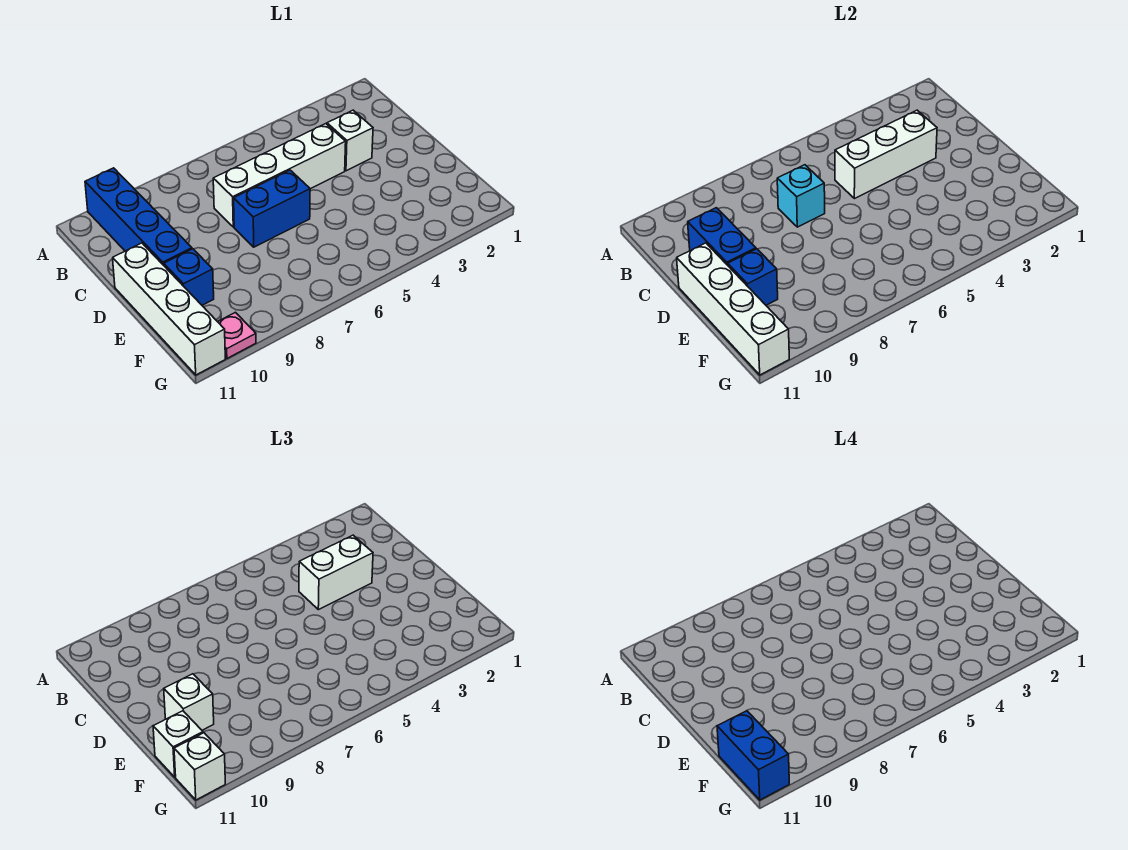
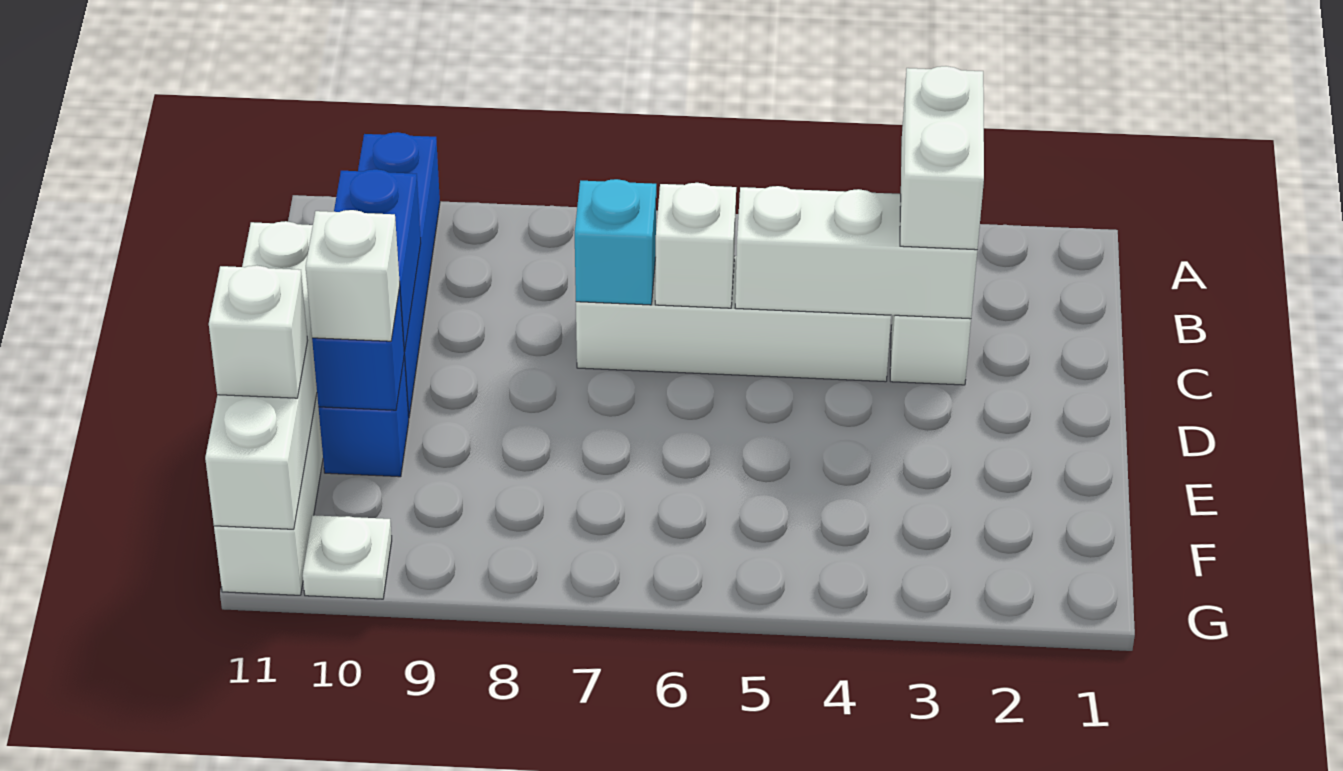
white brick C3:C4 level 3 -> white brick B3:C3 level 3
blue brick D6:D7 level 1 -> none
blue brick F11:G11 level 4 -> none
pink plate G10 level 1 -> white plate G10 level 1
white brick G11 level 3 -> white brick C6 level 2

